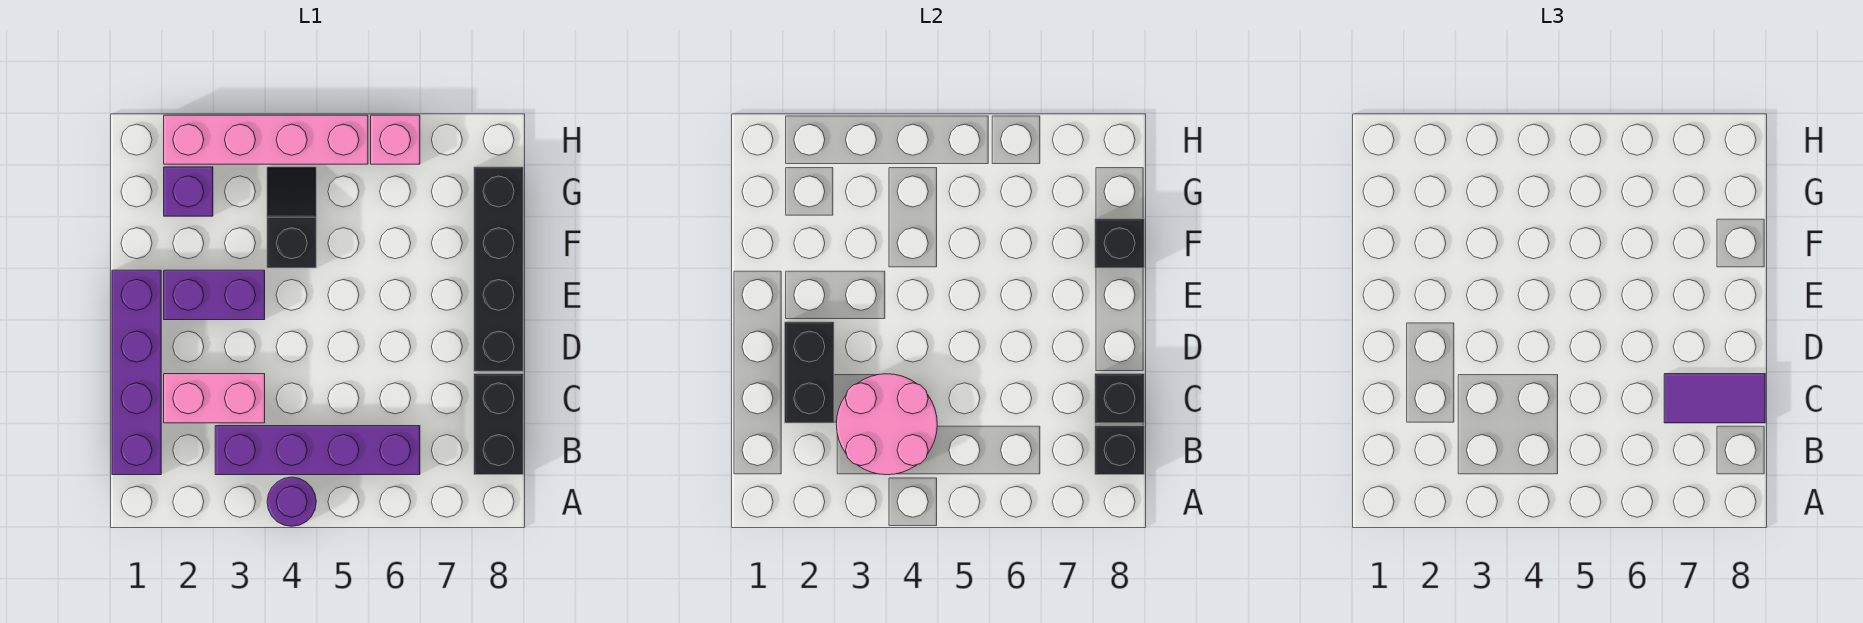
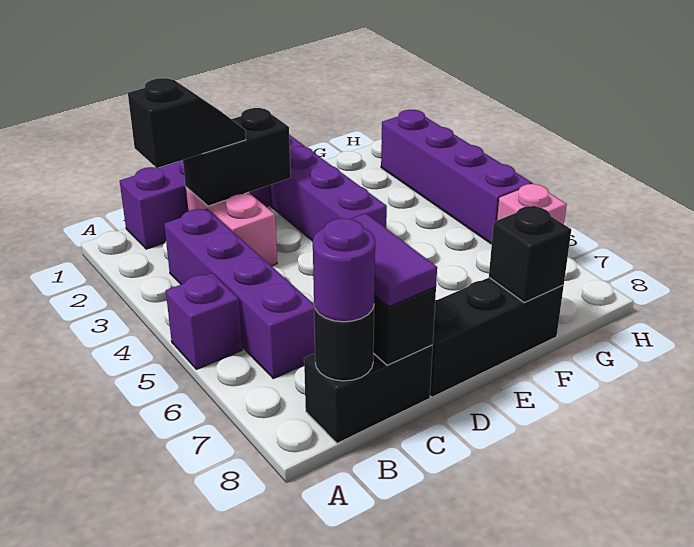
purple round brick A4 level 1 -> purple round brick B8 level 3
pink round brick B3:C4 level 2 -> none
black brick B8 level 2 -> black round brick B8 level 2
black brick D8:G8 level 1 -> black brick D8:F8 level 1
purple brick E2:E3 level 1 -> purple brick E2:E4 level 1
black slope F4:G4 level 1 top F -> black slope B2:C2 level 3 top B
purple brick G2 level 1 -> purple brick A5 level 1
pink brick H2:H5 level 1 -> purple brick H2:H5 level 1

